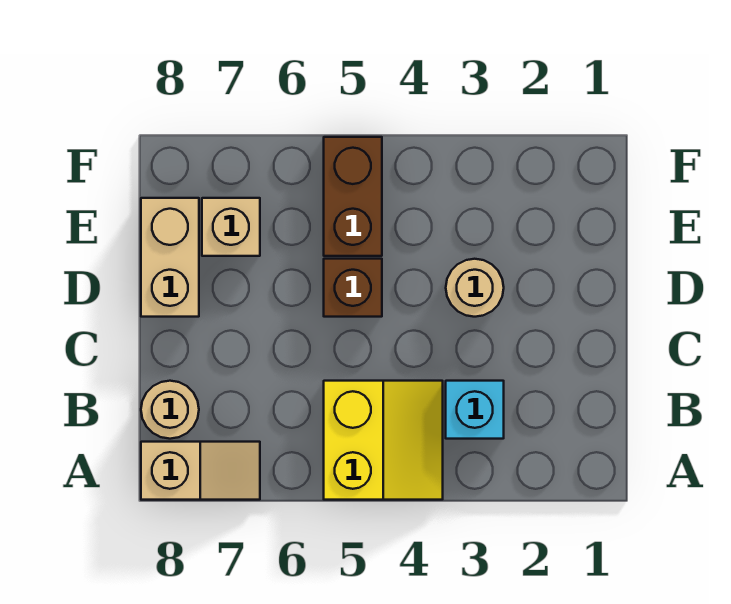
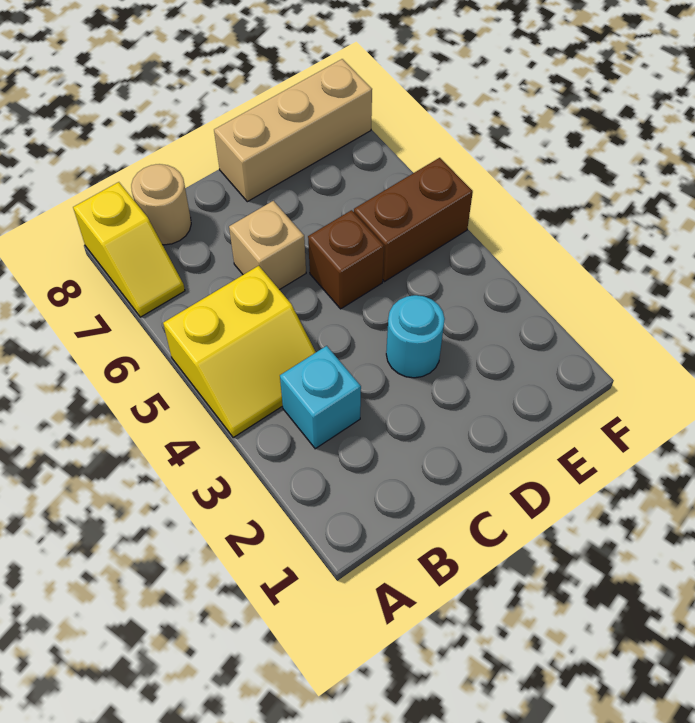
tan slope A7:A8 level 1 top 8 -> yellow slope A7:A8 level 1 top 8
tan round brick D3 level 1 -> cyan round brick D3 level 1
tan brick D8:E8 level 1 -> tan brick D8:F8 level 1
tan brick E7 level 1 -> tan brick C6 level 1

